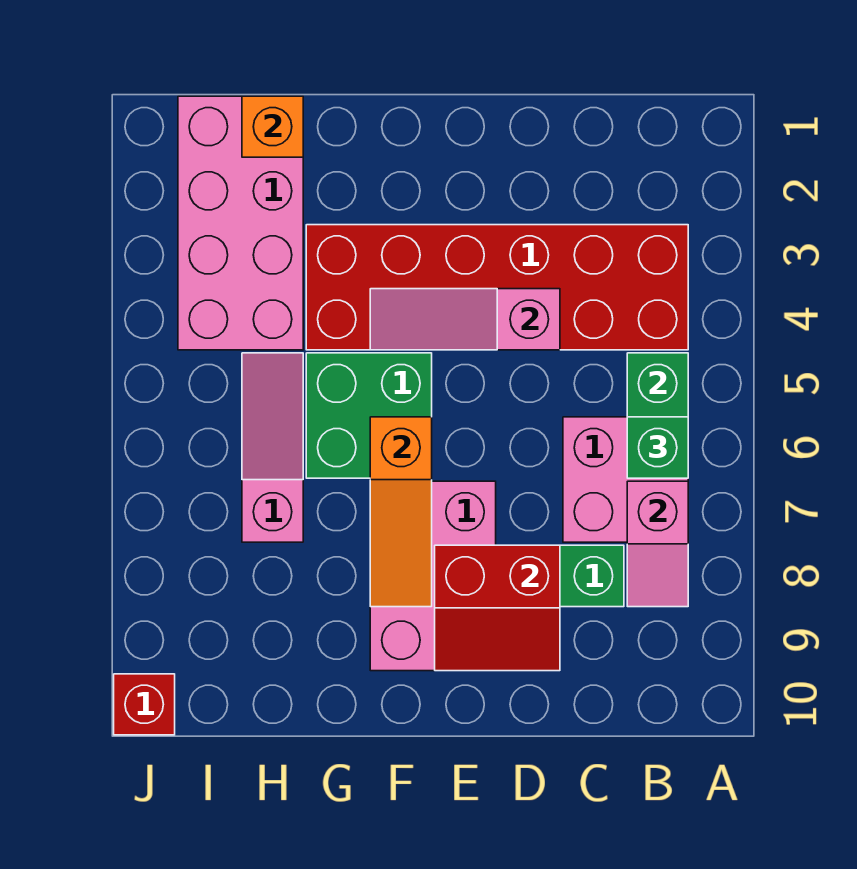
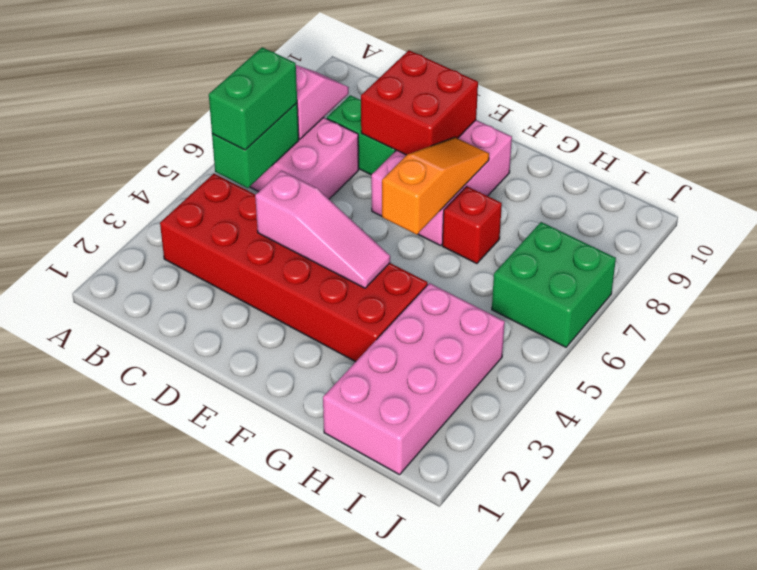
green brick B6 level 3 -> green brick B5:B6 level 3
red slope D8:E9 level 2 top 8 -> red brick D8:E9 level 2
green brick F5:G6 level 1 -> green brick I6:J7 level 1
orange brick H1 level 2 -> none
pink slope H5:H7 level 1 top 7 -> none
red brick J10 level 1 -> red brick G7 level 1

